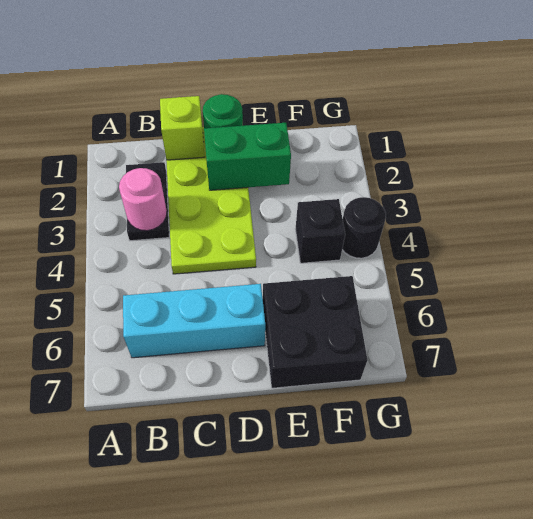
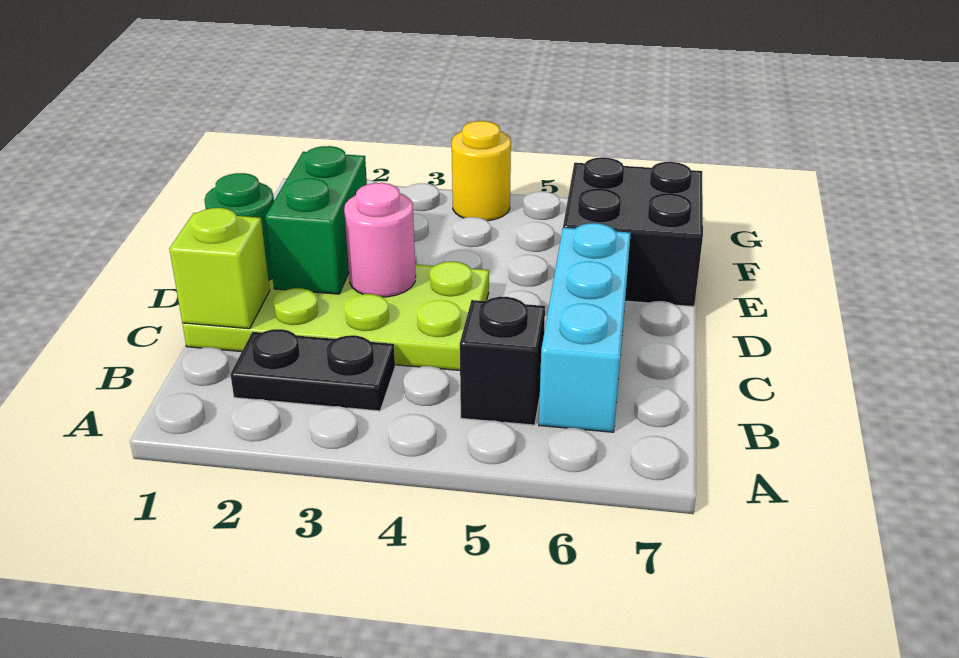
pink round brick B3 level 2 -> pink round brick D3 level 2
black brick F4 level 1 -> black brick B5 level 1
black round brick G4 level 1 -> yellow round brick G4 level 1

